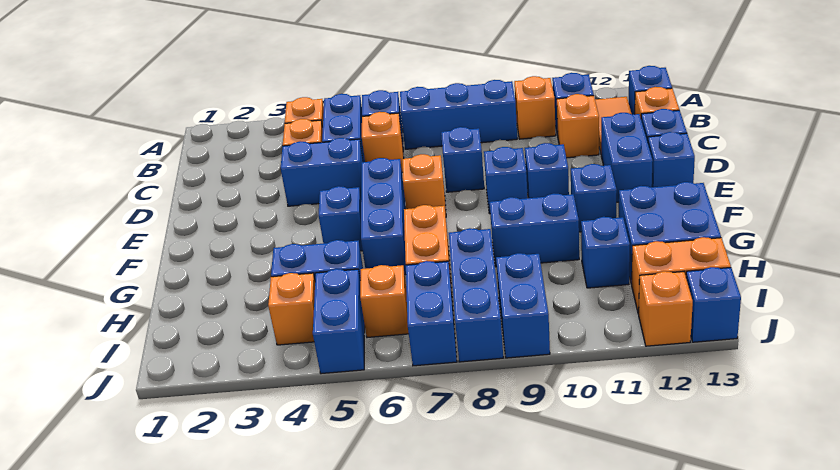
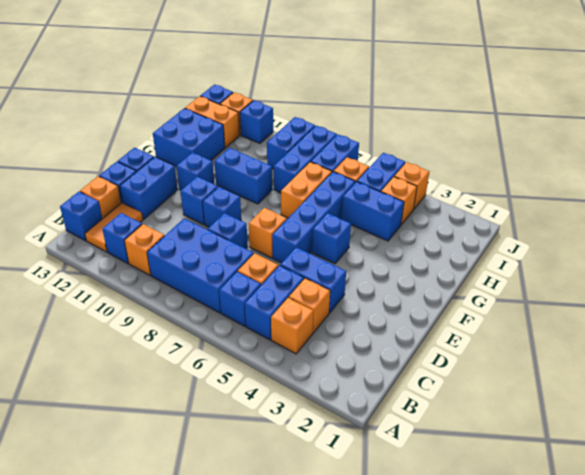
blue brick B7:B9 level 1 -> blue brick B7:C9 level 1
orange brick C11 level 1 -> orange brick J4 level 1
blue brick E6:G6 level 1 -> blue brick E6:H6 level 1
blue brick H11 level 1 -> blue brick J11 level 1

